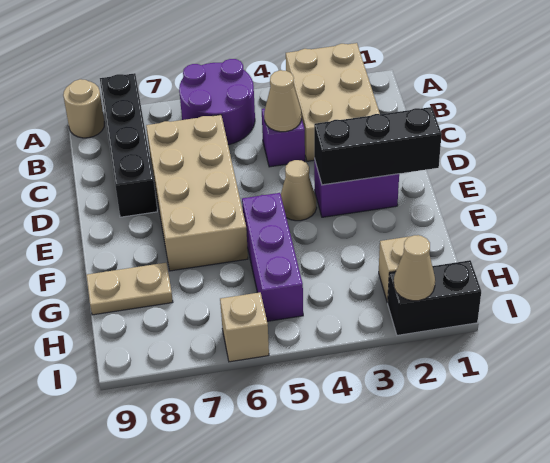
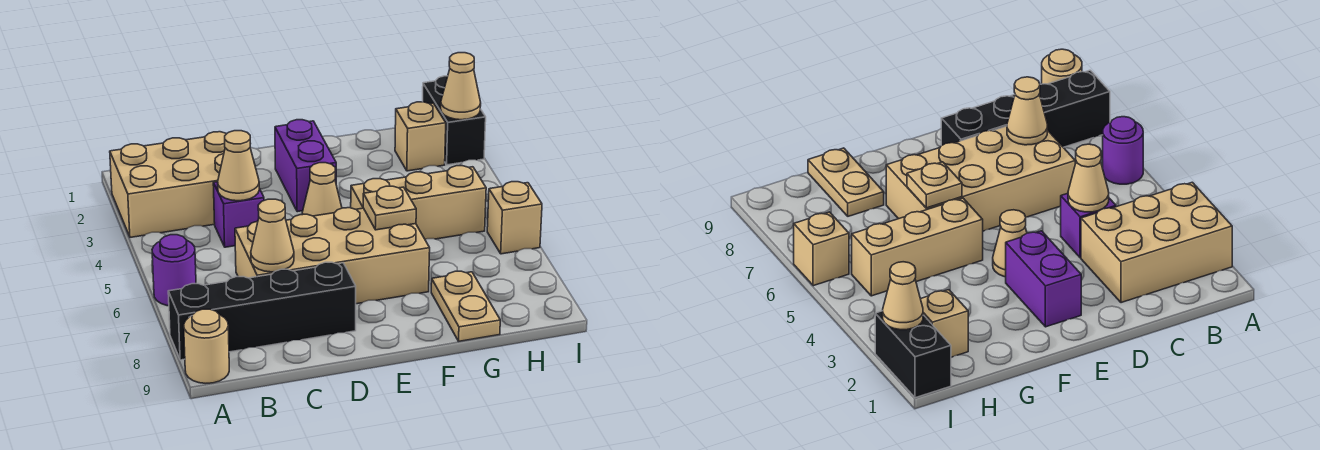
purple round brick A5:B6 level 1 -> purple round brick A6 level 1
none -> tan cone C7 level 2
black brick E1:E3 level 2 -> none
purple brick F5:H5 level 1 -> tan brick F5:H5 level 1
none -> tan plate F6 level 2

